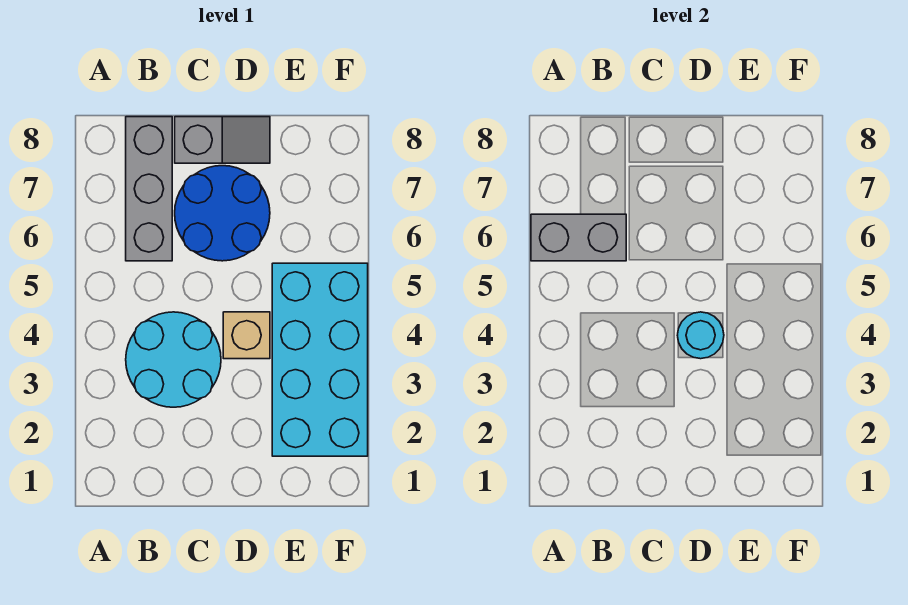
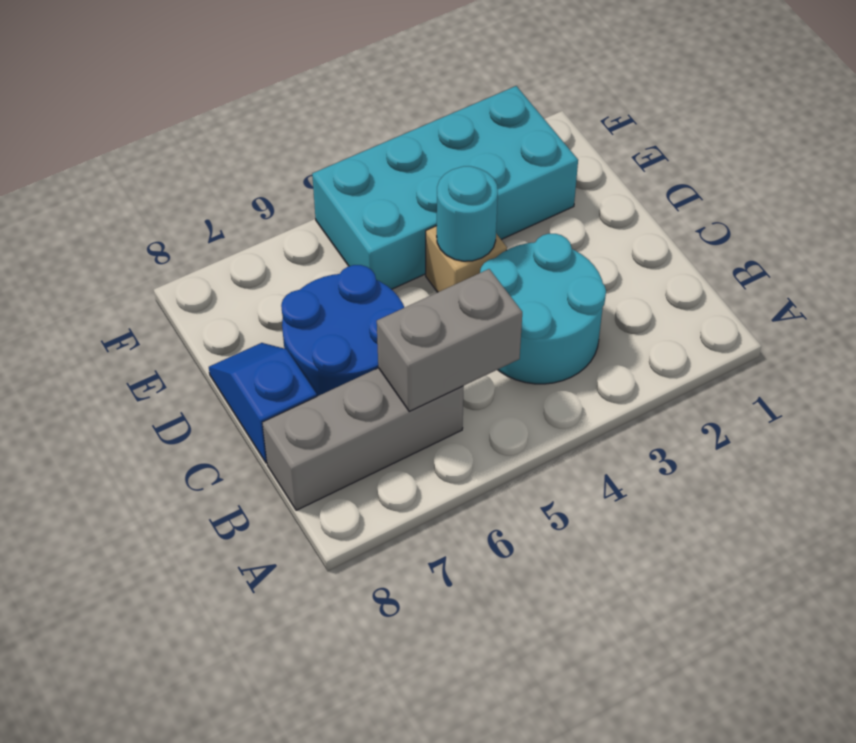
grey brick A6:B6 level 2 -> grey brick B5:B6 level 2
grey slope C8:D8 level 1 top C -> blue slope C8:D8 level 1 top C

